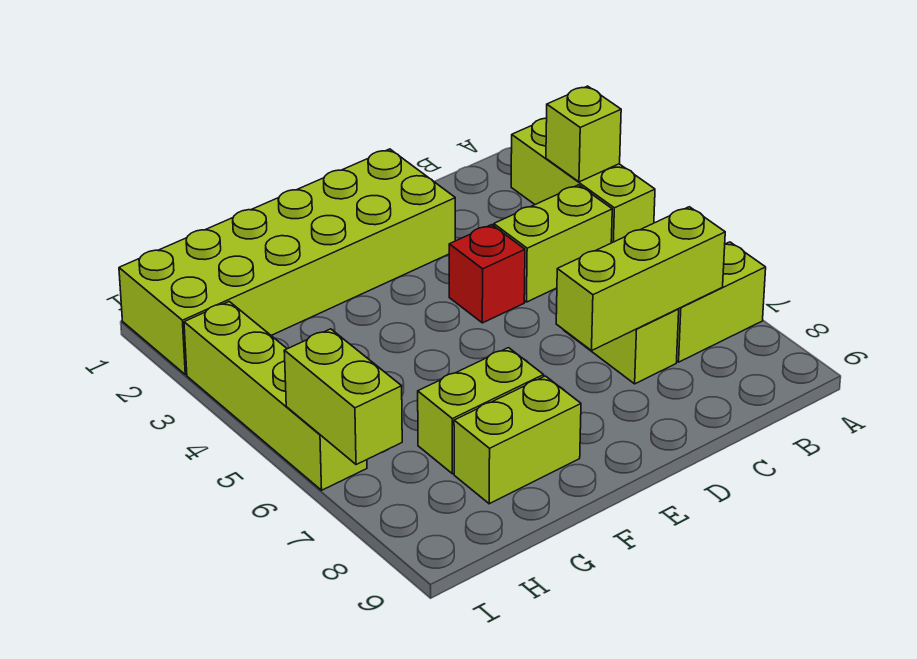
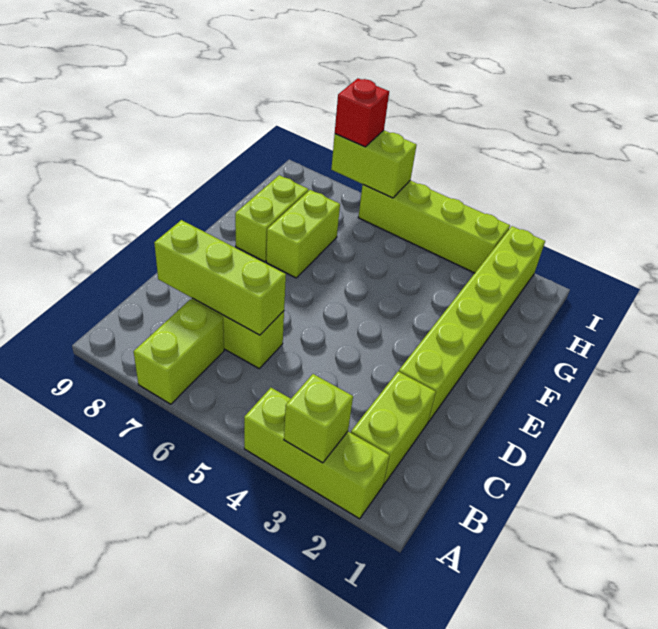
lime brick B4:C4 level 1 -> lime brick B2:C2 level 1
lime brick B7:D7 level 2 -> lime brick C6:C8 level 2
lime brick D1:I2 level 1 -> lime brick D2:I2 level 1
red brick D4 level 1 -> red brick I7 level 3

